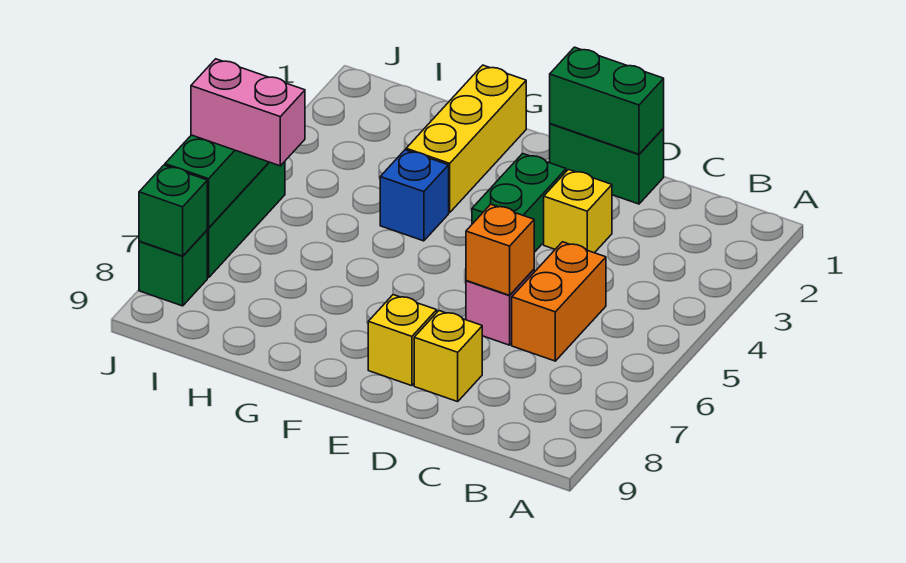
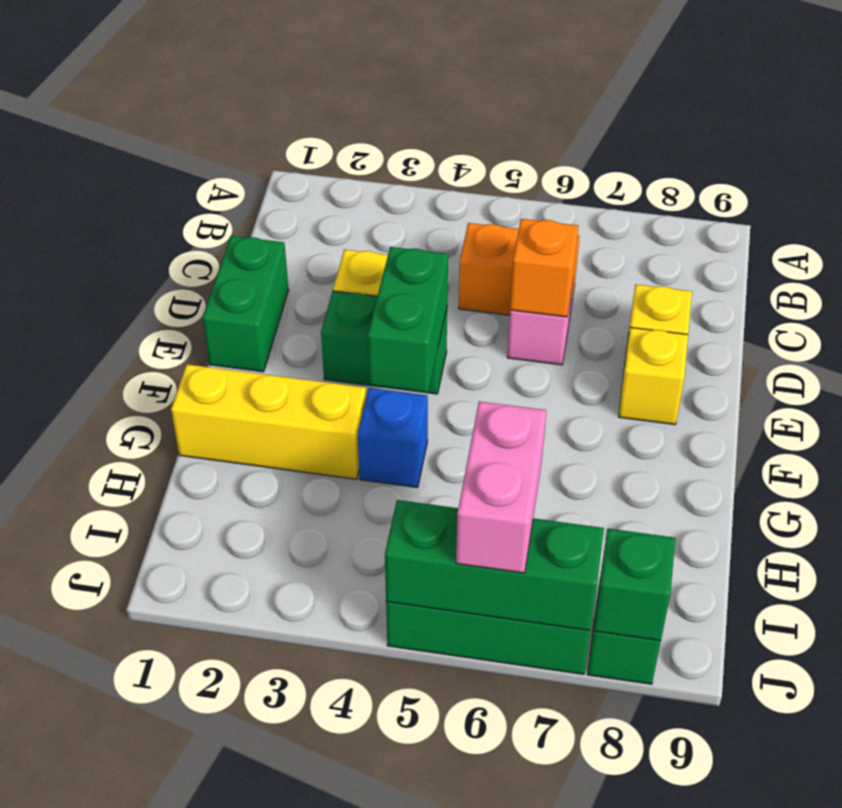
green brick D1:E1 level 2 -> green brick E4:F4 level 2

